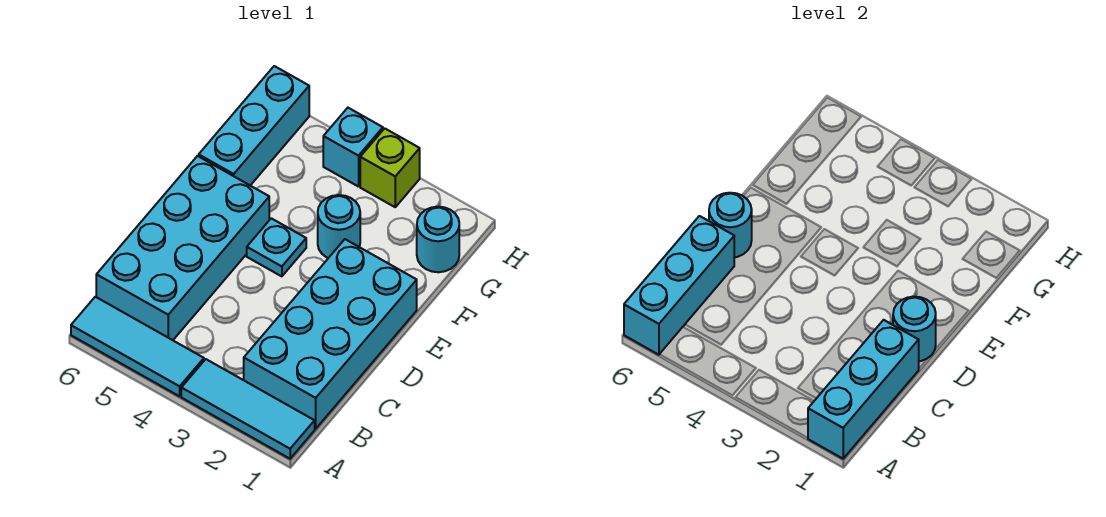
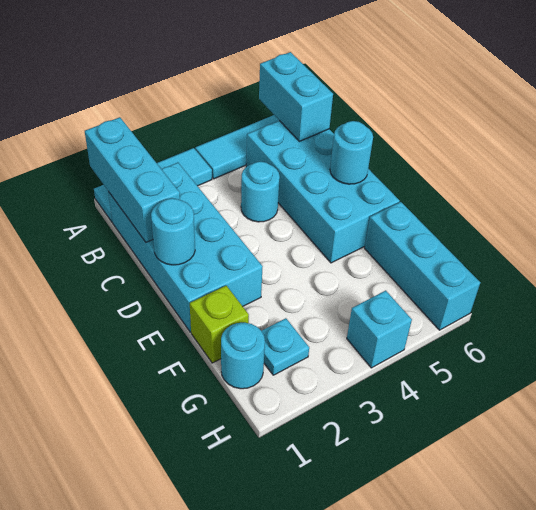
cyan brick A6:C6 level 2 -> cyan brick A6:B6 level 2
cyan plate E4 level 1 -> cyan plate G2 level 1
cyan round brick F3 level 1 -> cyan round brick C4 level 1
lime brick H3 level 1 -> lime brick F1 level 1

